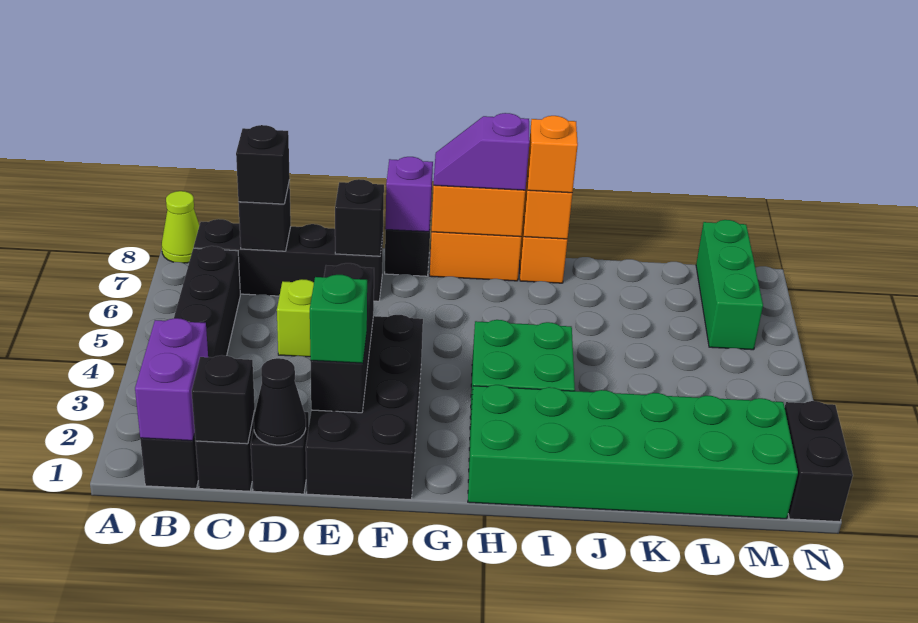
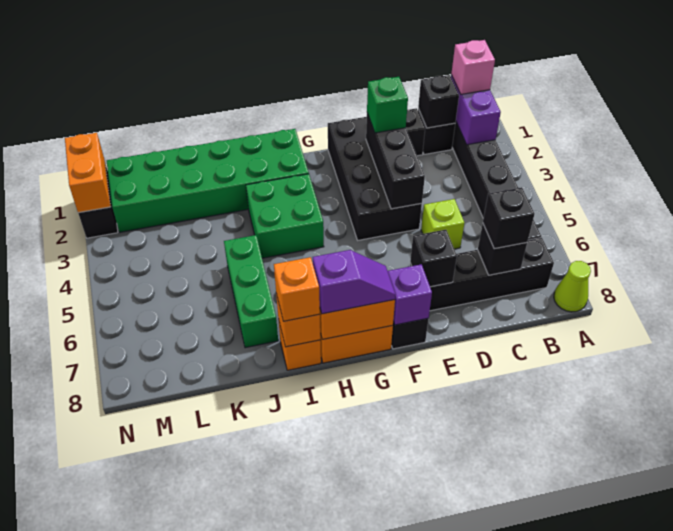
none -> pink brick B1 level 3
black cone D1 level 2 -> none
green brick M6:M8 level 1 -> green brick J5:J7 level 1
none -> orange brick N1:N2 level 2

